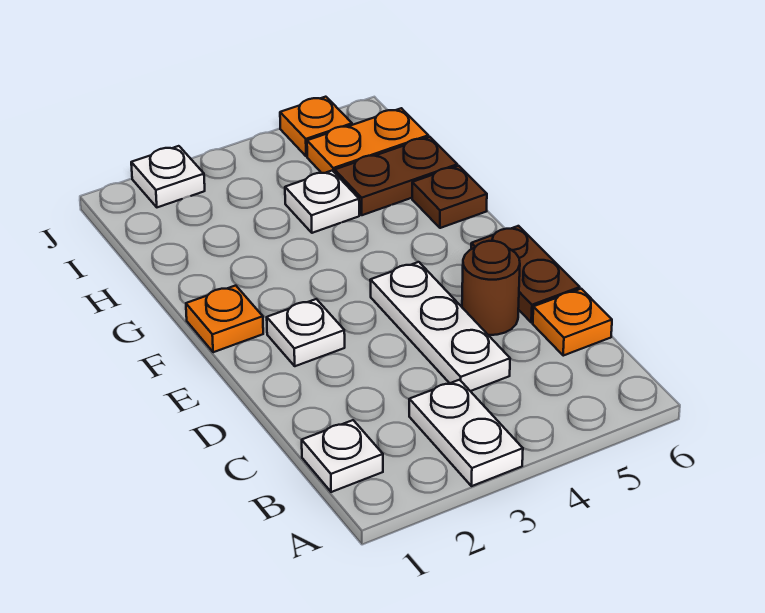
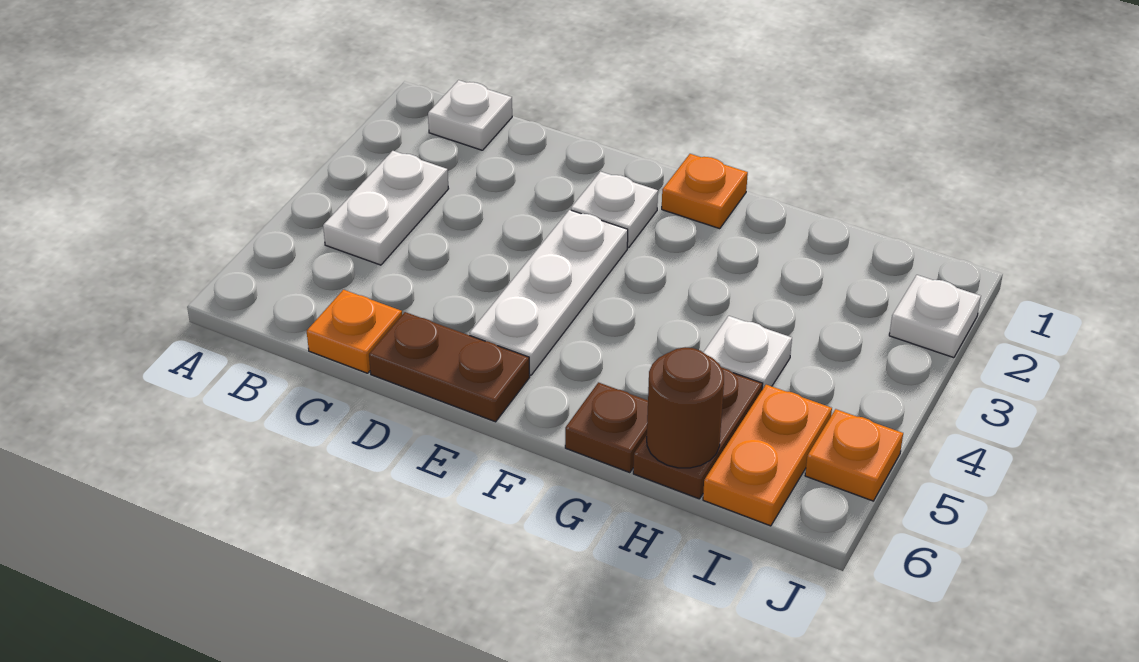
white plate A3:B3 level 1 -> white plate B3:B4 level 1
white plate C4:E4 level 1 -> white plate E3:E5 level 1
brown round brick D5 level 1 -> brown round brick H6 level 2

